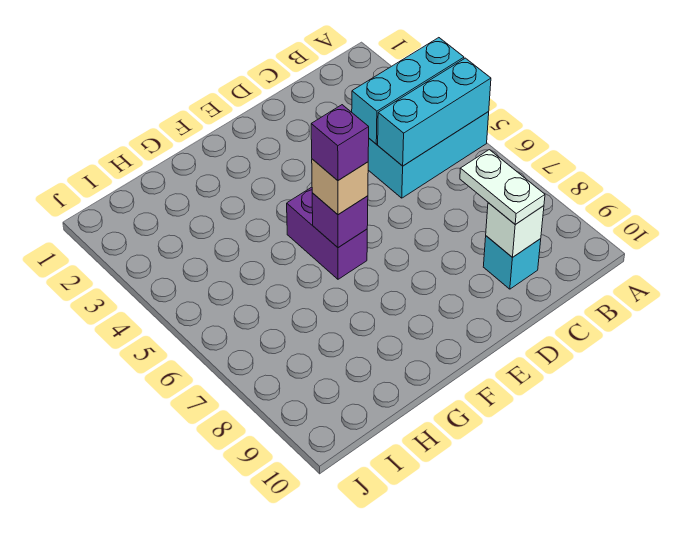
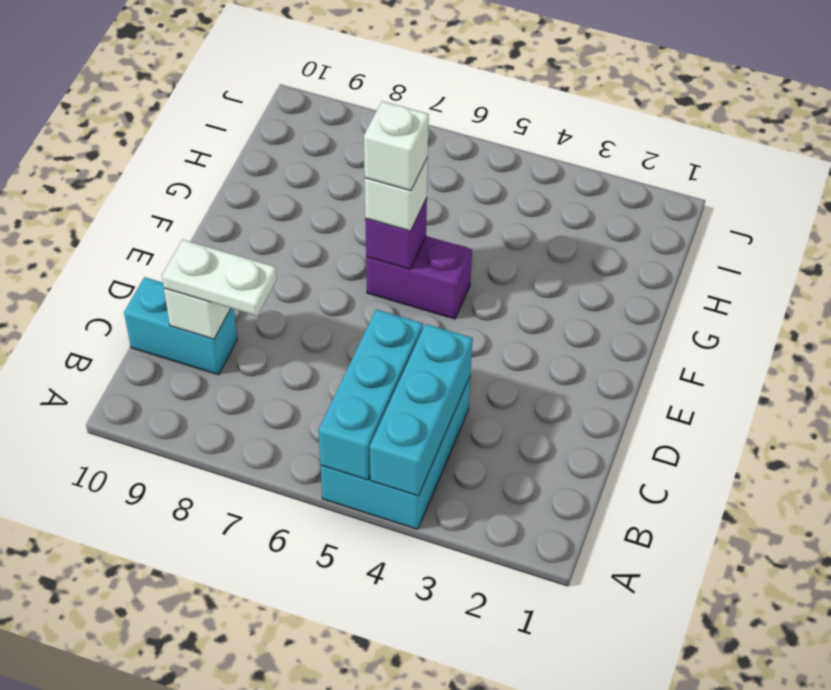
cyan brick C9 level 1 -> cyan brick C9:C10 level 1
tan brick F6 level 3 -> white brick F6 level 3
purple brick F6 level 4 -> white brick F6 level 4

